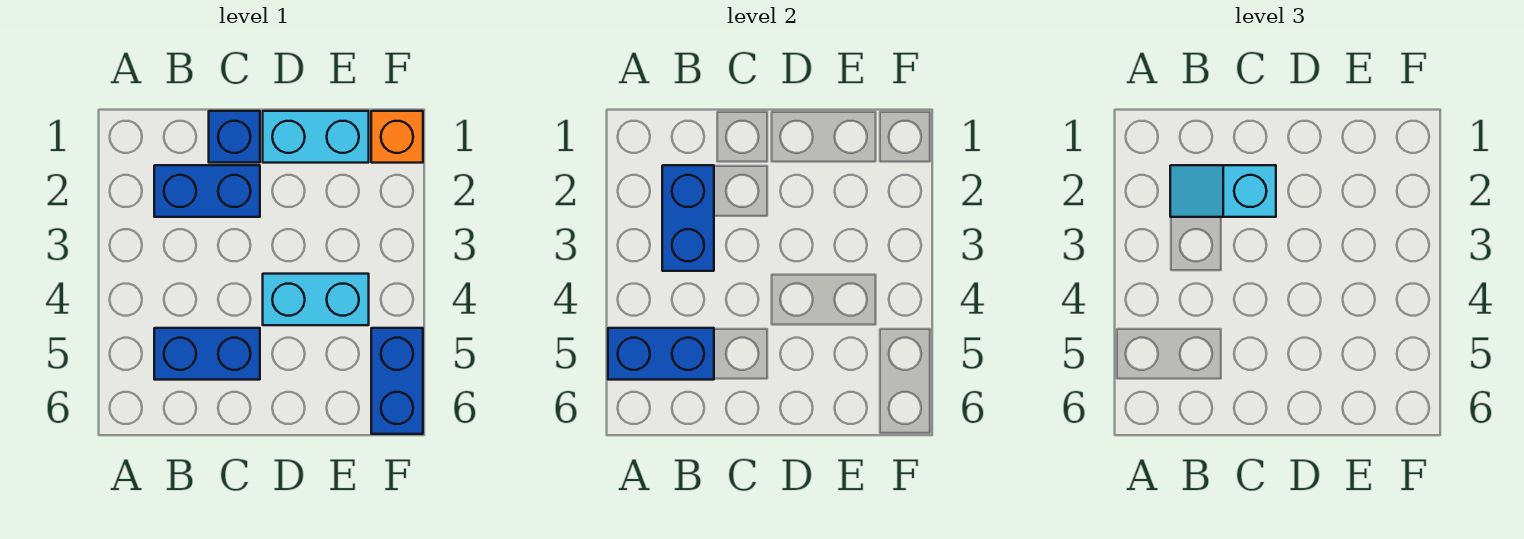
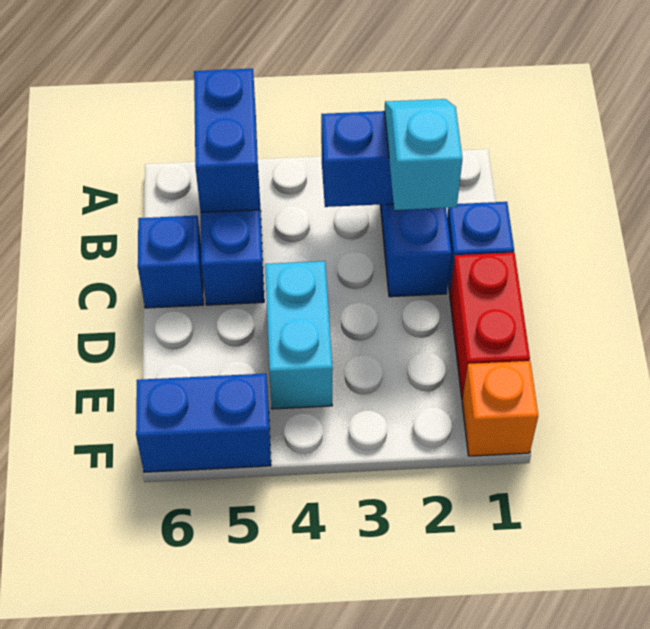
none -> blue brick C6 level 1
cyan brick D1:E1 level 1 -> red brick D1:E1 level 1

